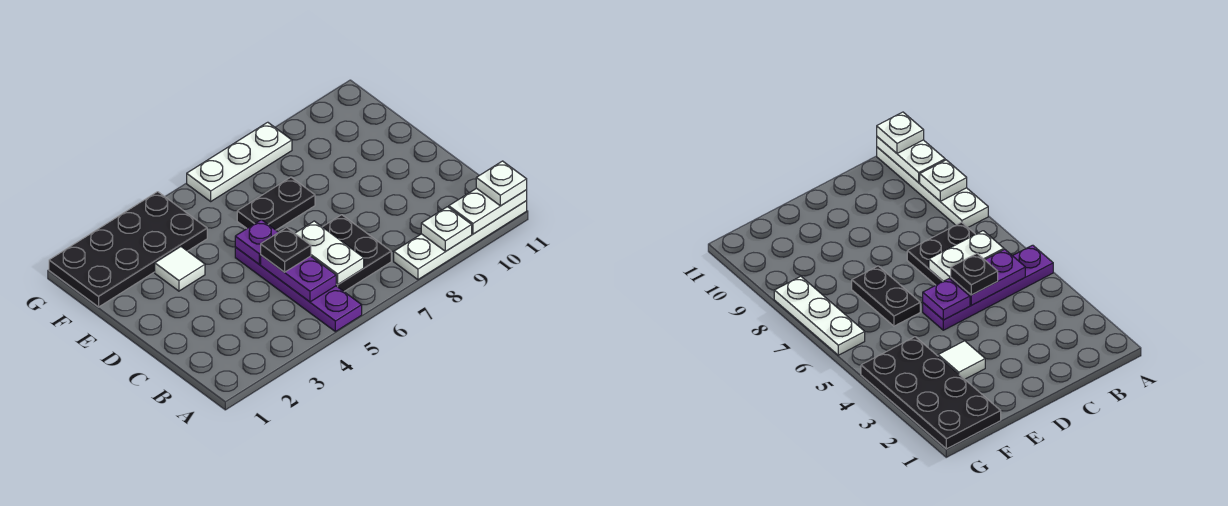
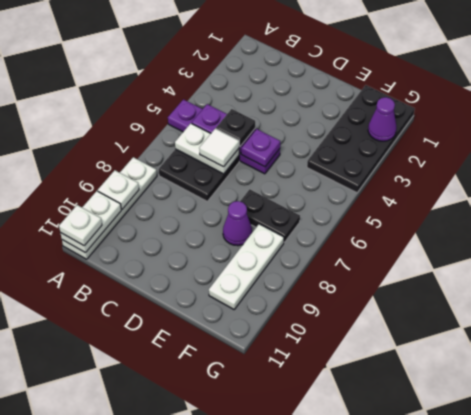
white tile E3 level 1 -> white tile C6 level 3
black plate E6:E7 level 1 -> black plate E7:F7 level 1
none -> purple cone E8 level 1
none -> purple cone G2 level 2
white plate G6:G8 level 1 -> white plate F8:F10 level 1

